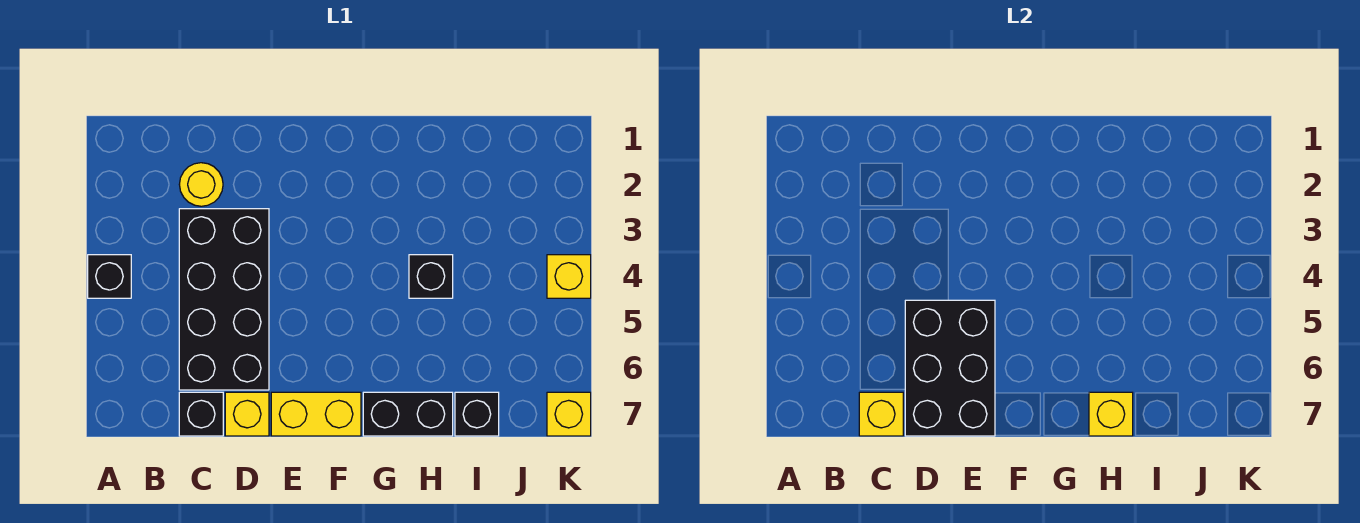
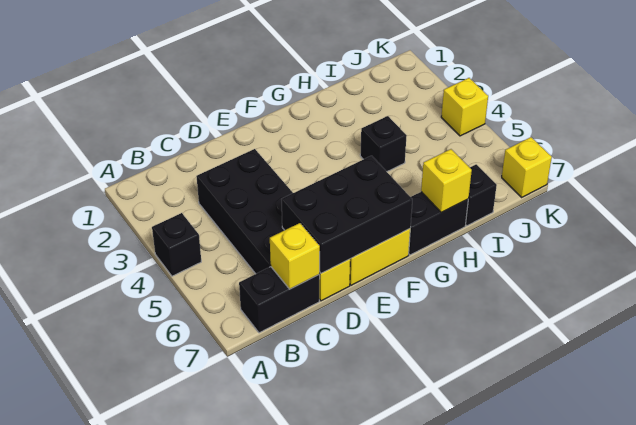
yellow round brick C2 level 1 -> none
black brick C7 level 1 -> black brick B7:C7 level 1
black brick D5:E7 level 2 -> black brick D6:F7 level 2

